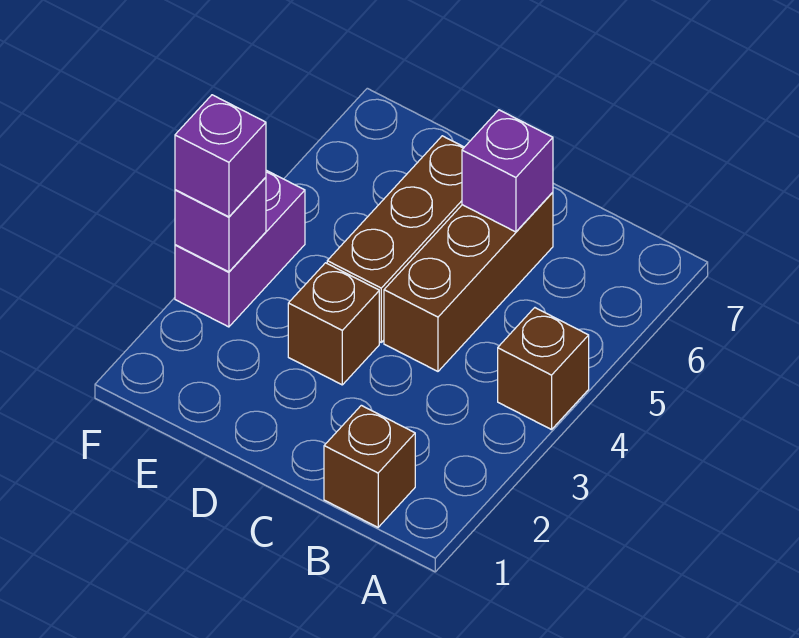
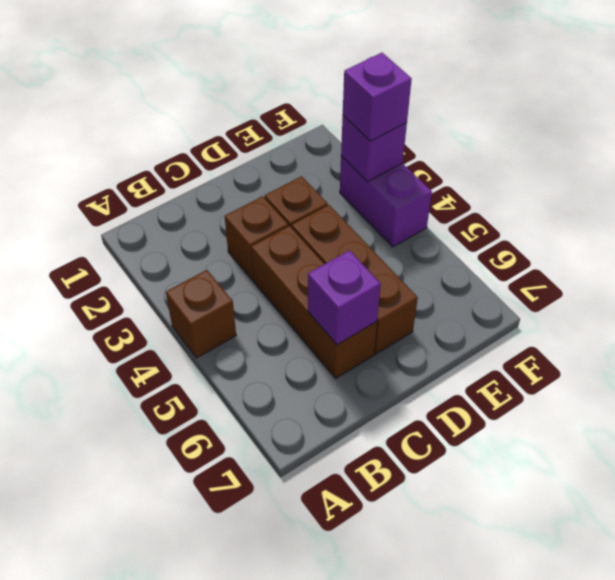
brown brick B1 level 1 -> brown brick C3 level 1

